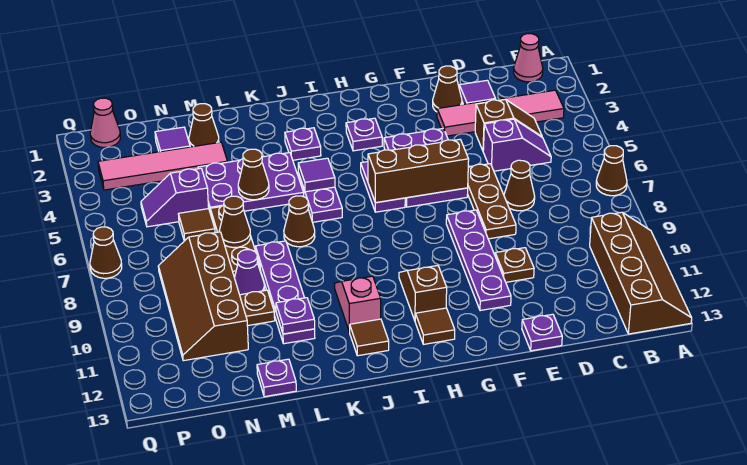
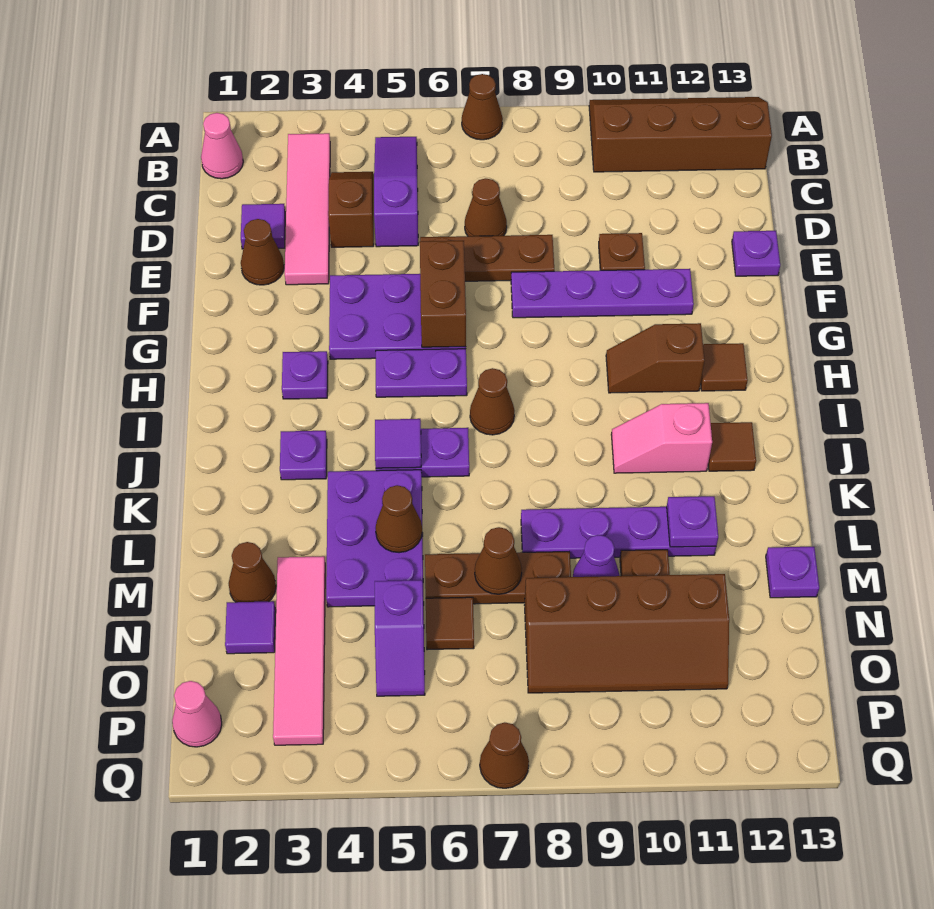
purple slope C5:D5 level 1 top D -> purple slope B5:D5 level 1 top D
brown brick F6:H6 level 2 -> brown brick F6:G6 level 2
brown cone K7 level 1 -> brown cone I7 level 1

